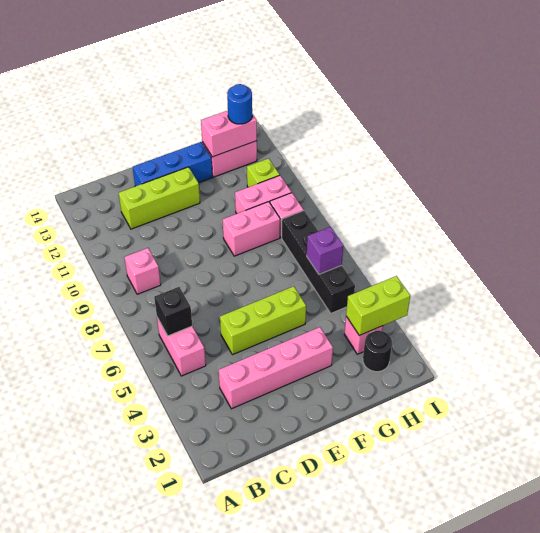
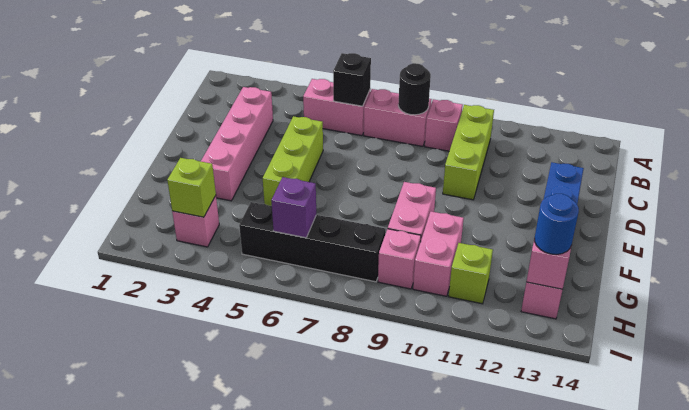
none -> pink brick B7:B8 level 1
lime brick C12:E12 level 1 -> lime brick B10:D10 level 1
black round brick H2 level 1 -> black round brick B8 level 2
lime brick H3:I3 level 2 -> lime brick H3 level 2

